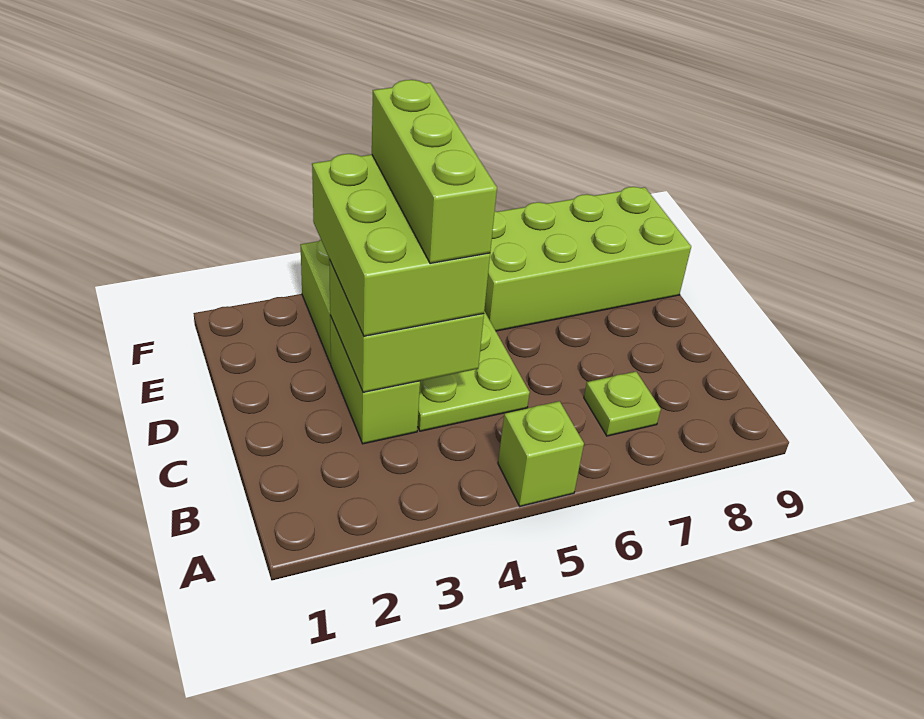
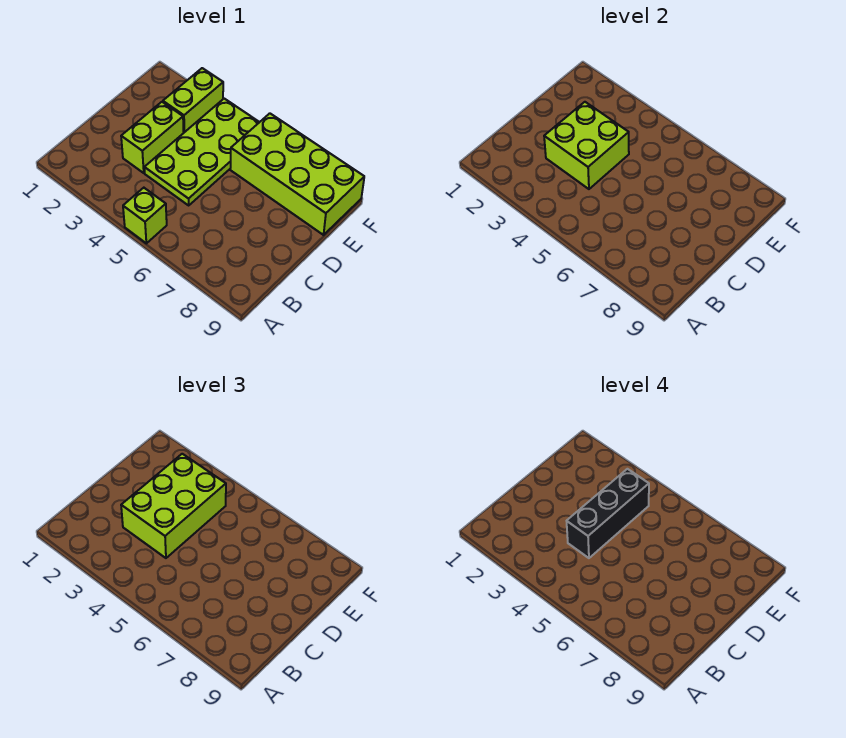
lime plate B7 level 1 -> none
lime brick C4:E4 level 4 -> black brick C4:E4 level 4

